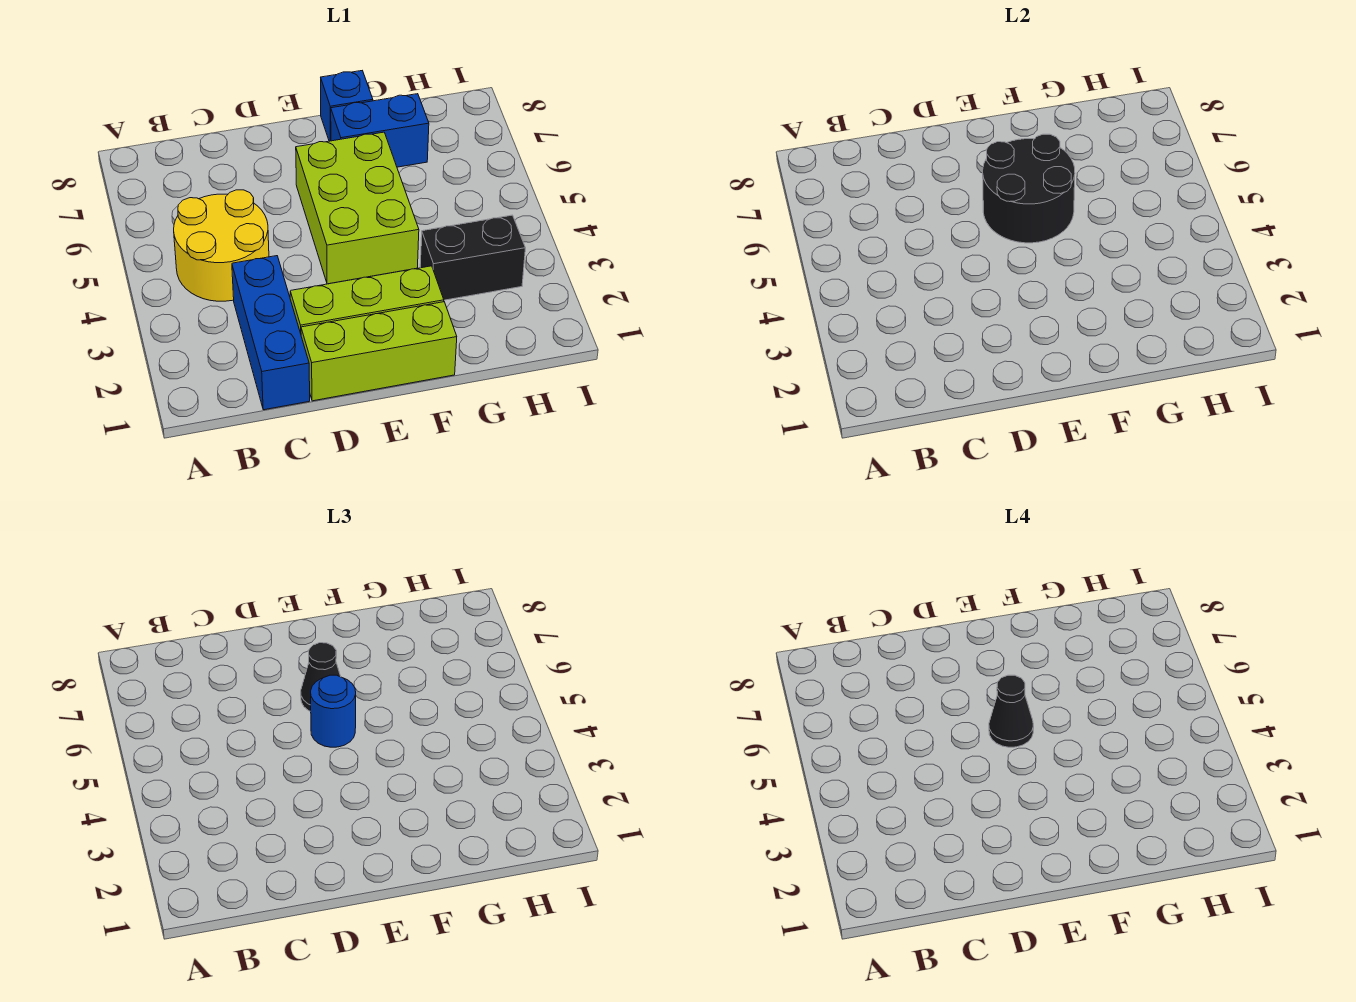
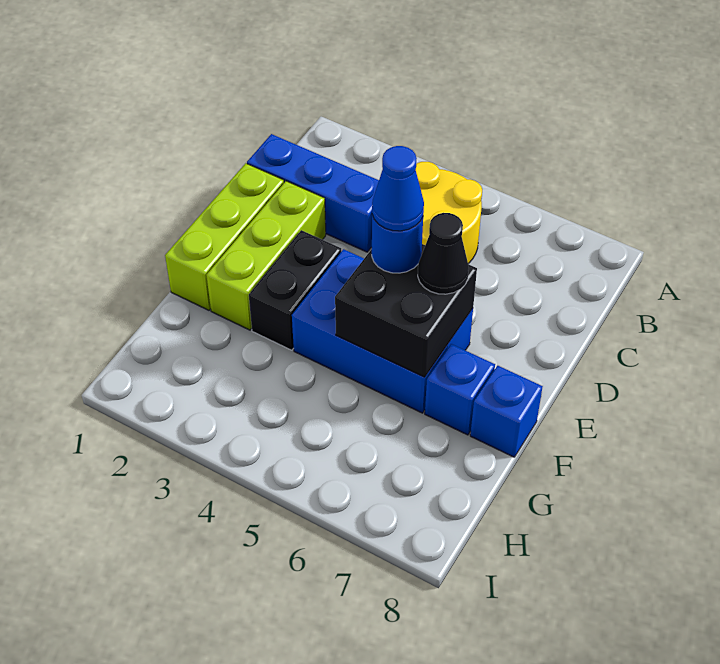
lime brick E4:F6 level 1 -> blue brick E4:F6 level 1
black round brick E5:F6 level 2 -> black brick E5:F6 level 2
black cone E5 level 4 -> blue cone E5 level 4
blue brick F7:G7 level 1 -> blue brick F7 level 1
black brick G3:H3 level 1 -> black brick E3:F3 level 1

